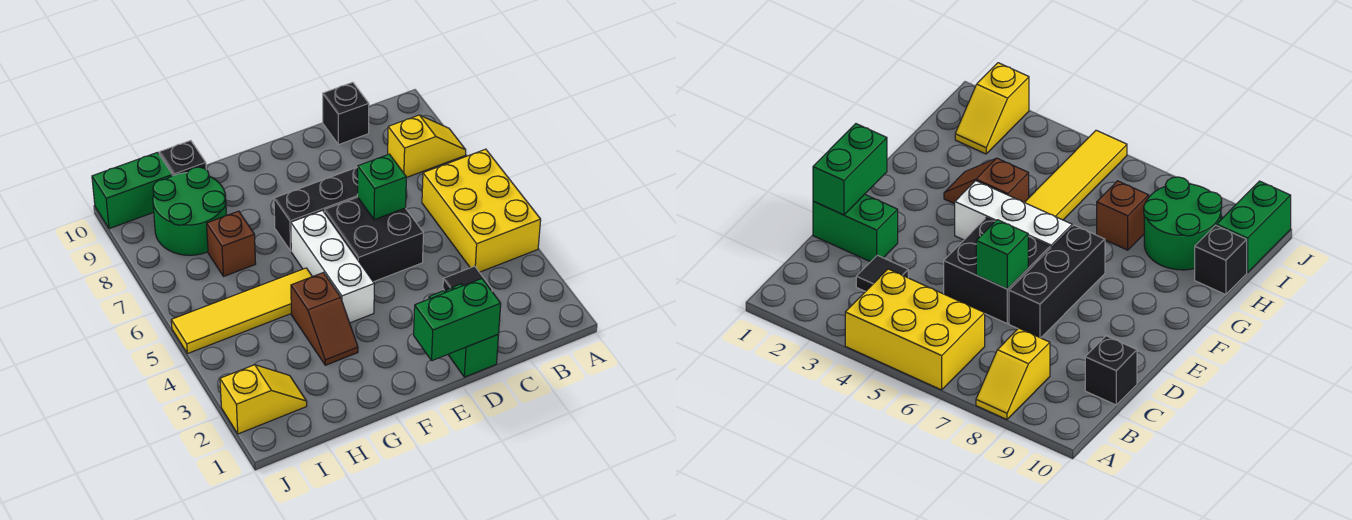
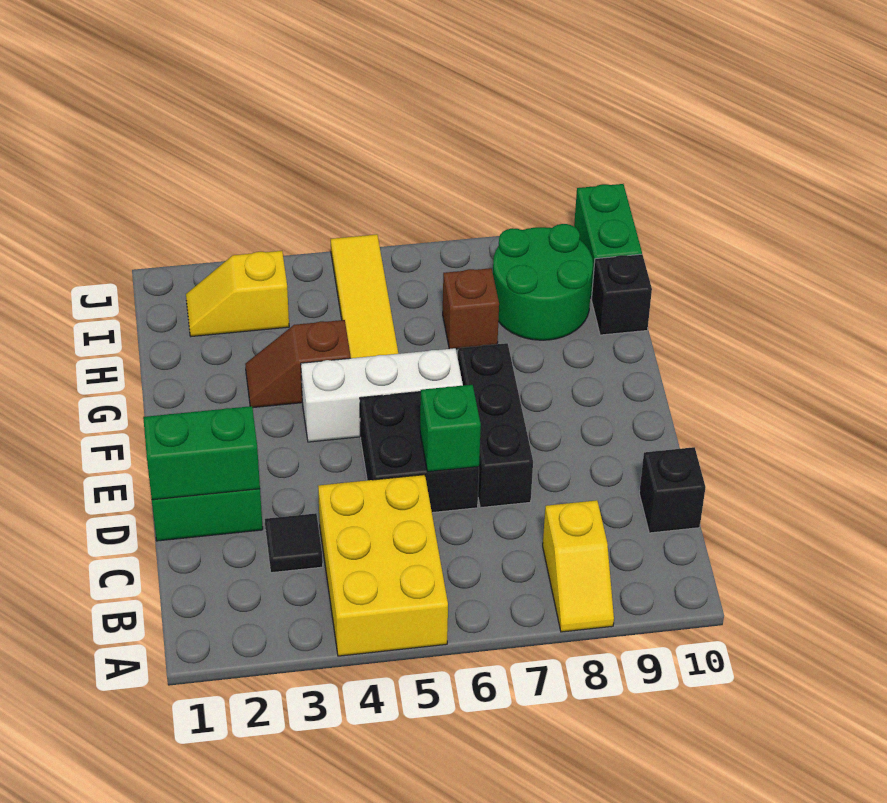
yellow brick A4:B6 level 1 -> yellow brick A4:C5 level 1
green brick D1:E1 level 2 -> green brick D1:D2 level 2
yellow slope I2:J2 level 1 top J -> yellow slope I2:I3 level 1 top 3

